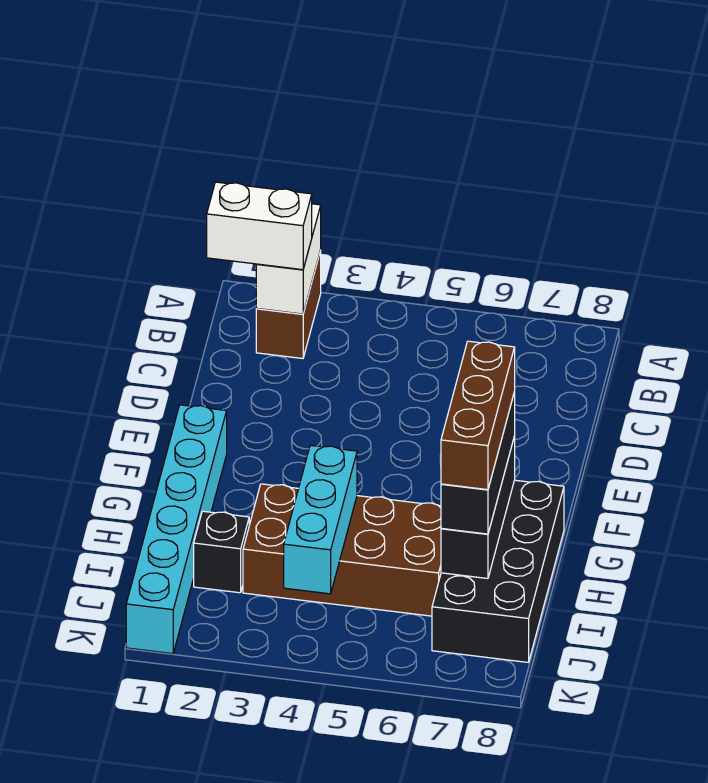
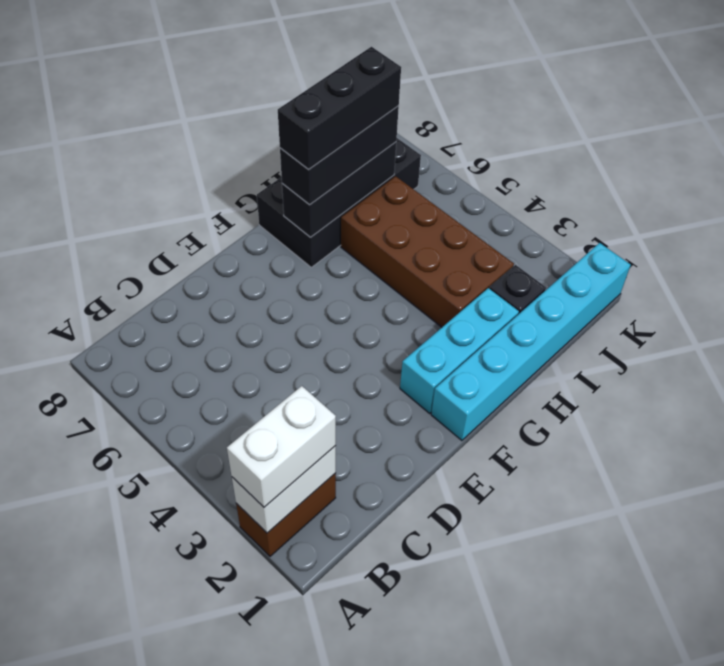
white brick B1:B2 level 3 -> white brick A2:B2 level 3
brown brick G7:I7 level 4 -> black brick G7:I7 level 4
cyan brick H4:J4 level 2 -> cyan brick F2:H2 level 1

